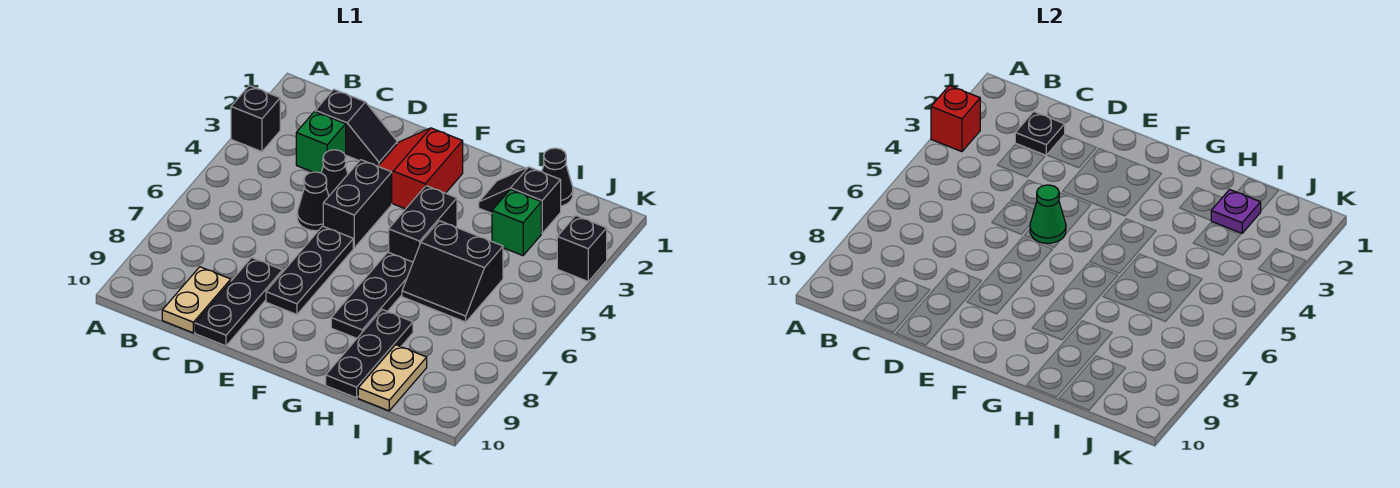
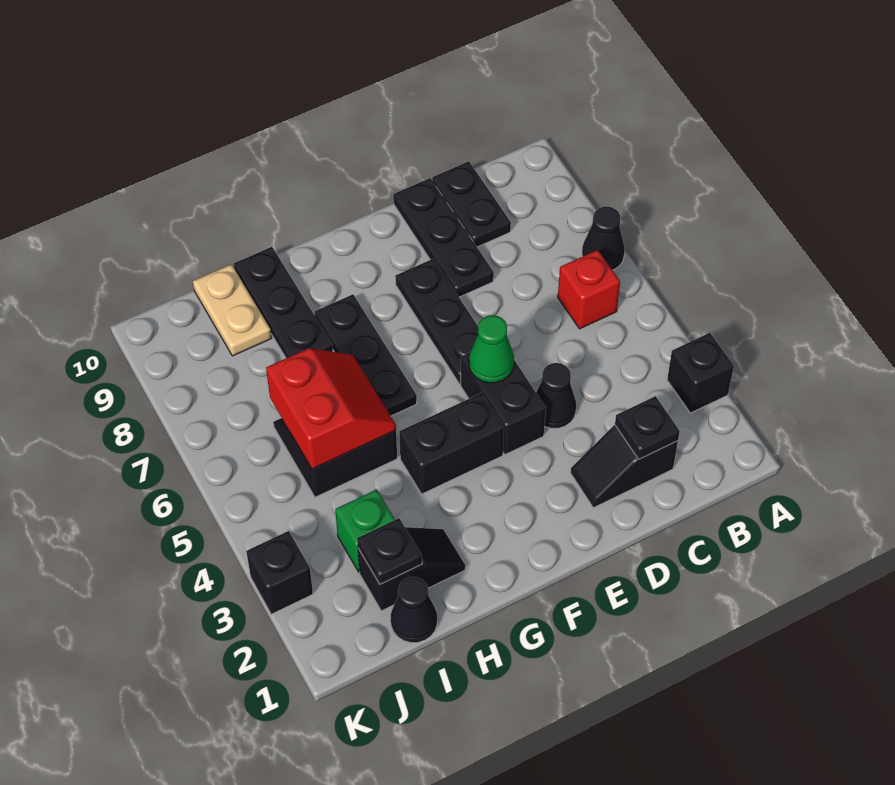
red brick A3 level 2 -> red brick B6 level 1
green brick C3 level 1 -> none
tan plate C9:C10 level 1 -> black plate C9:C10 level 1
black cone D5 level 1 -> black cone A7 level 1
red slope E2:F3 level 1 top F -> red slope H5:I6 level 2 top I
black brick G4:G5 level 1 -> black brick F4:G4 level 1
purple plate I2 level 2 -> black plate I2 level 2

